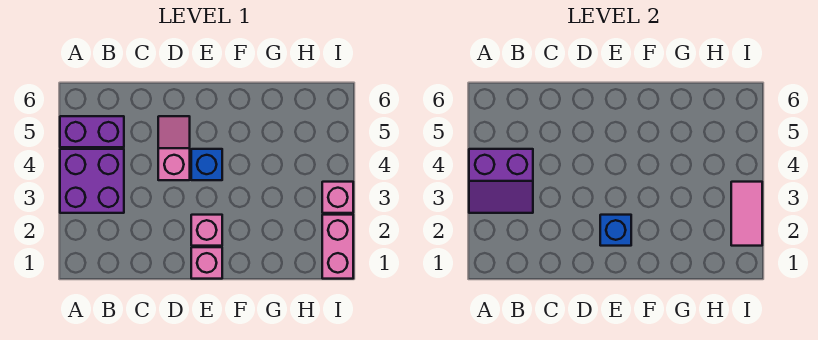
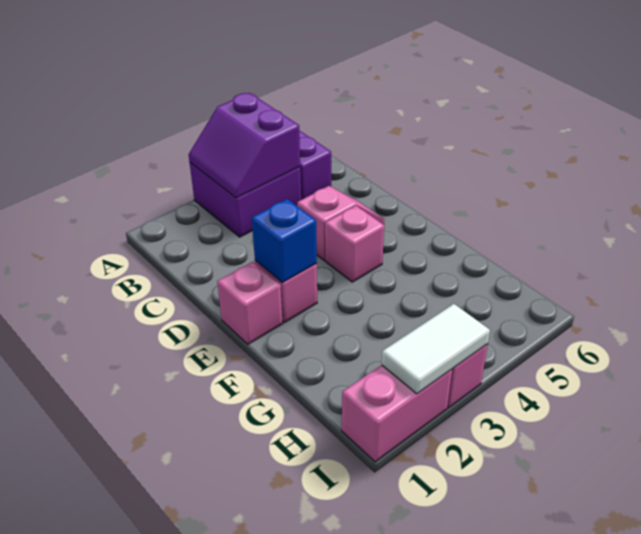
blue brick E4 level 1 -> pink brick E4 level 1
pink tile I2:I3 level 2 -> white tile I2:I3 level 2

